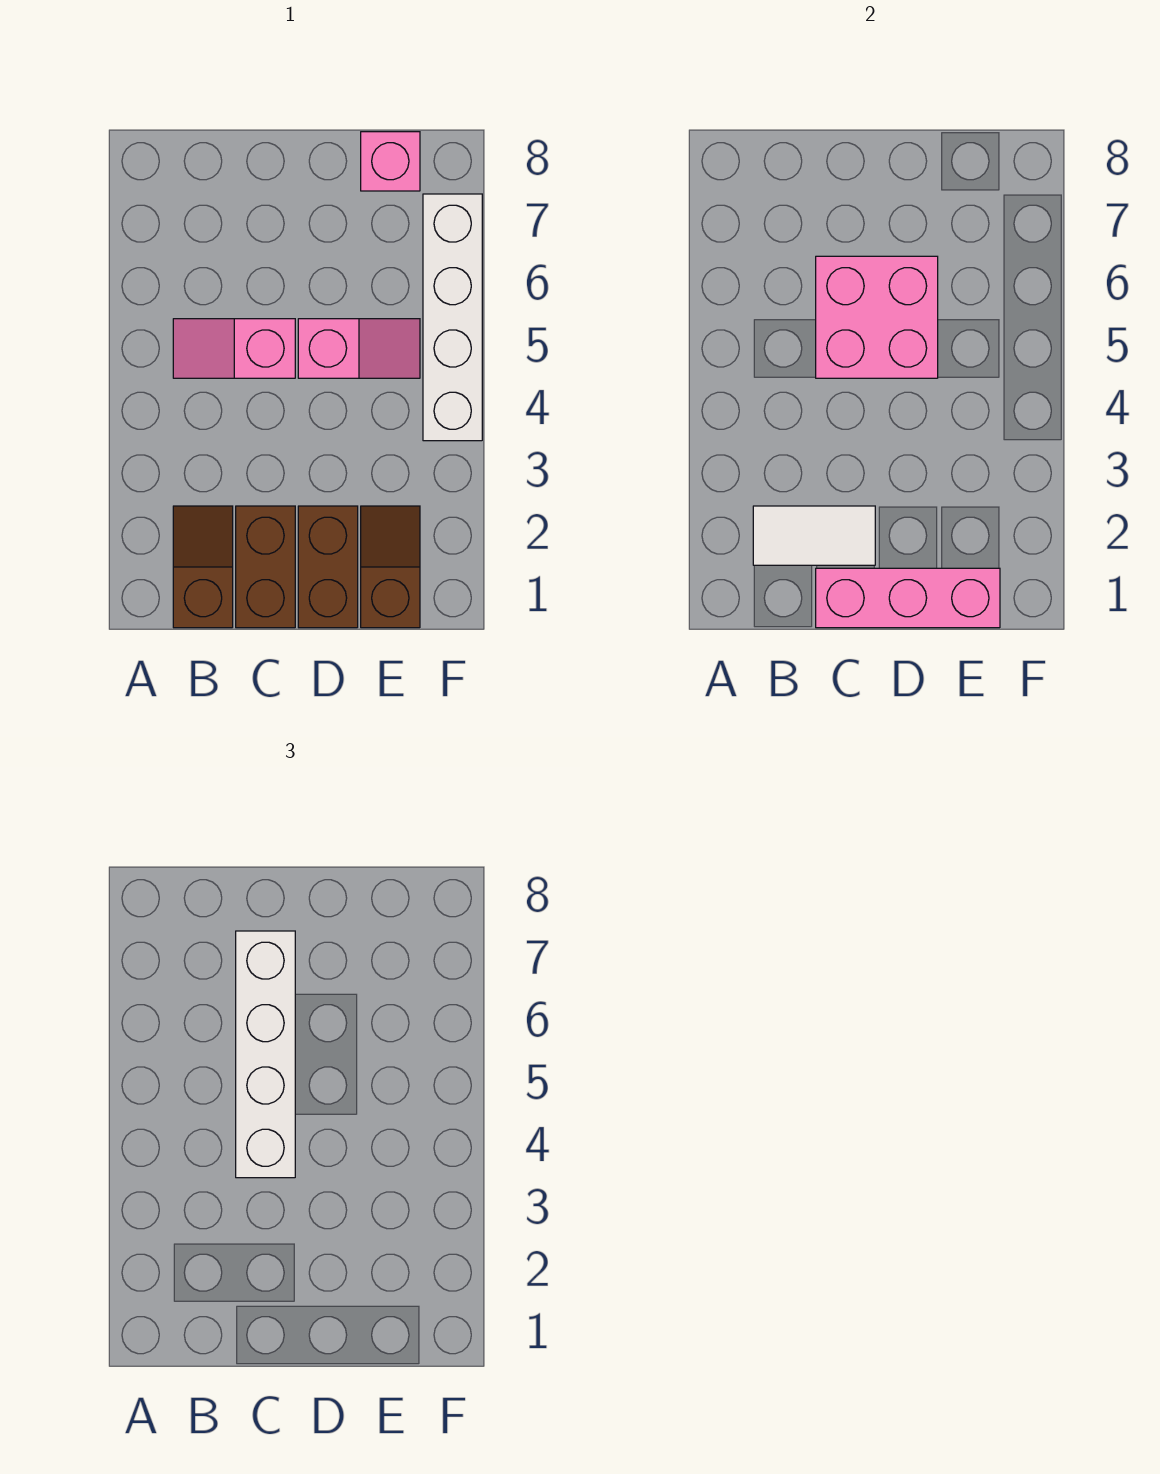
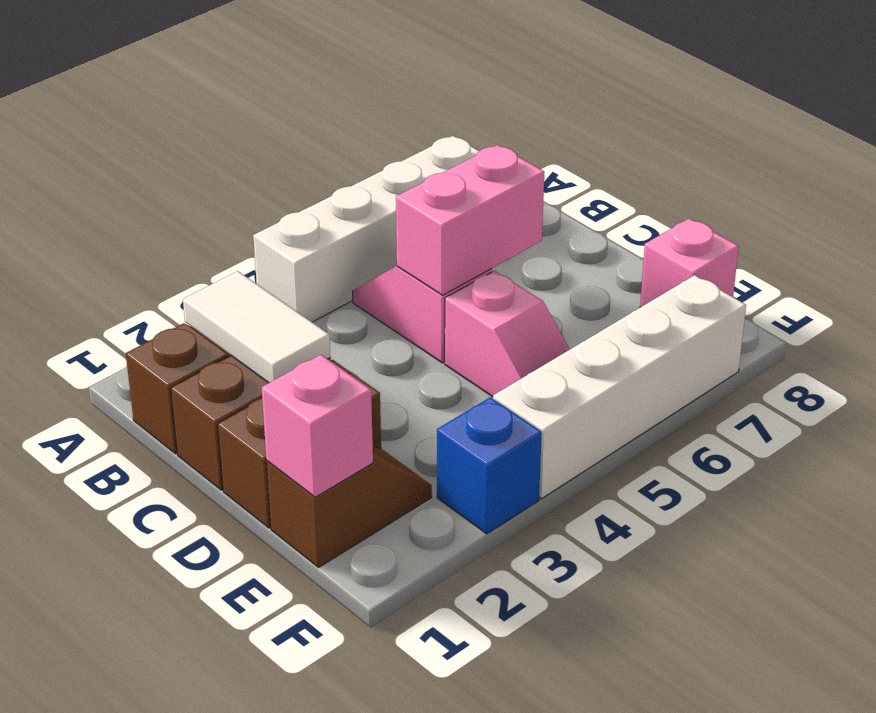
pink brick C1:E1 level 2 -> pink brick E1 level 2
white brick C4:C7 level 3 -> white brick A4:A7 level 1
pink brick C5:D6 level 2 -> pink brick C5:C6 level 2
none -> blue brick F3 level 1

